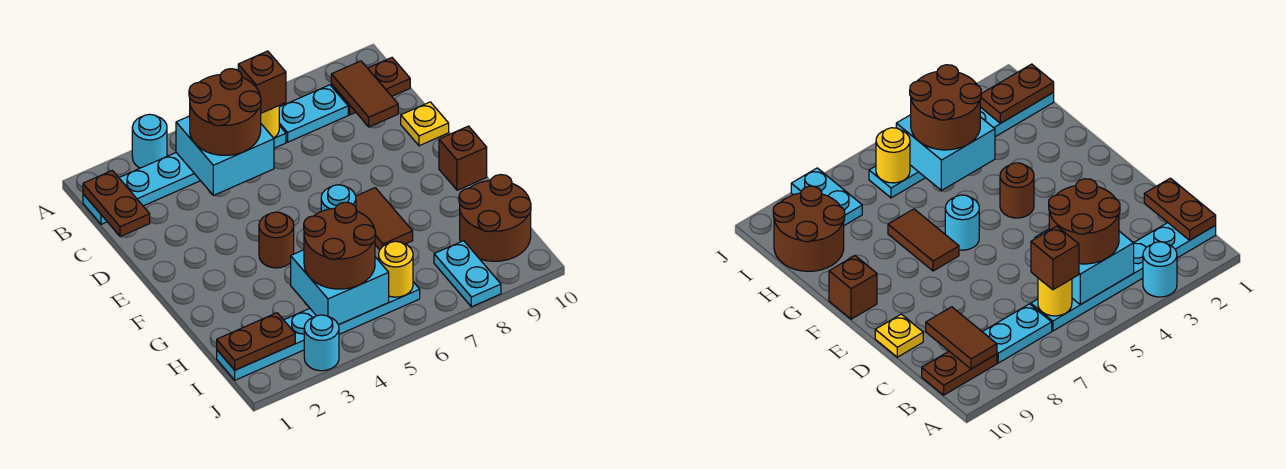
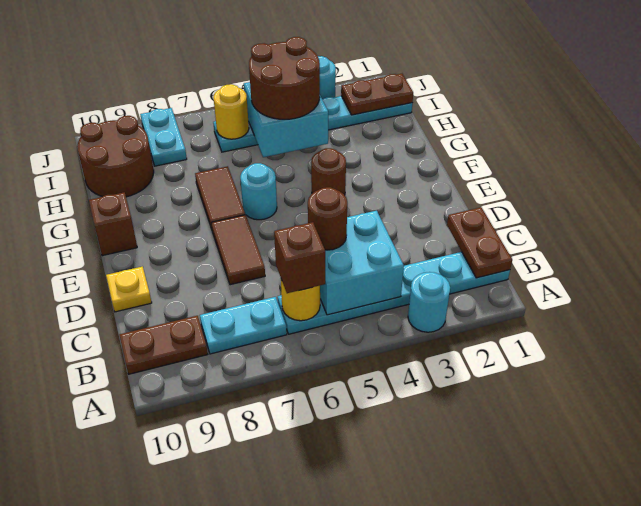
brown round brick B4:C5 level 3 -> brown round brick C5 level 3
brown tile B9:C9 level 2 -> brown tile D7:E7 level 1

